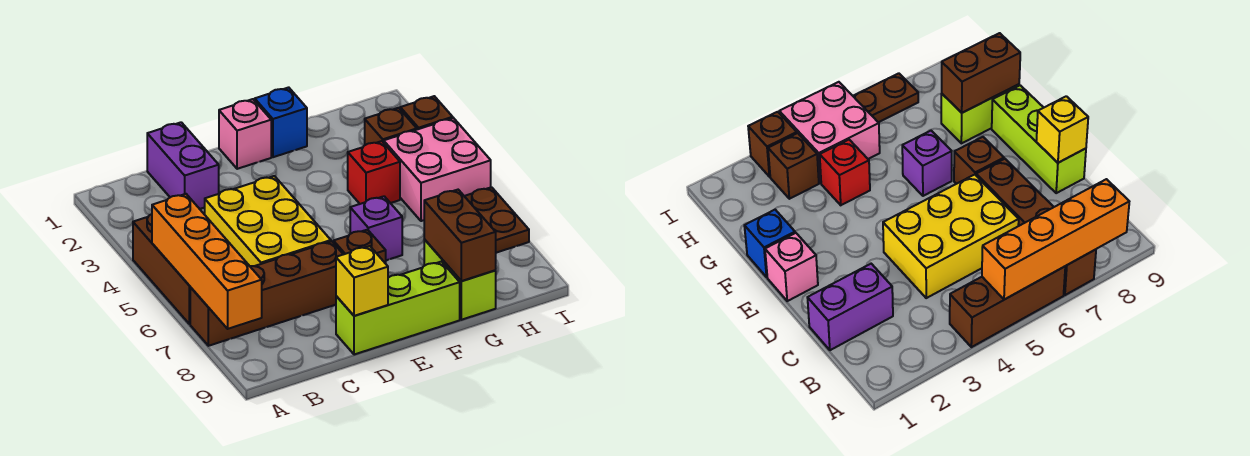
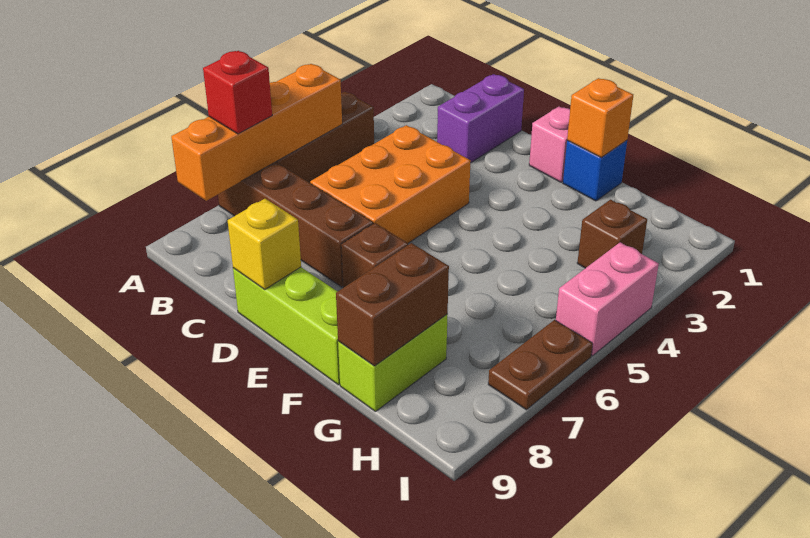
yellow brick C4:D6 level 1 -> orange brick C4:D6 level 1
none -> orange brick F1 level 2
purple brick F6 level 1 -> none
red brick G4 level 1 -> red brick A7 level 3
pink brick H4:I5 level 1 -> pink brick I4:I5 level 1
brown brick I3 level 1 -> none

